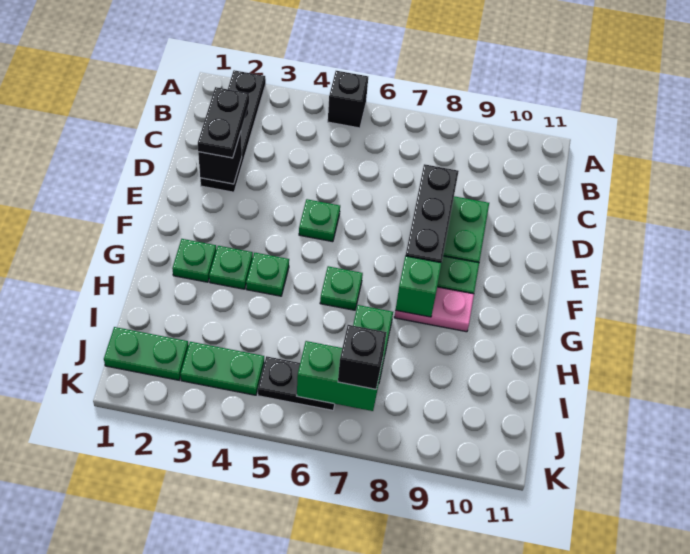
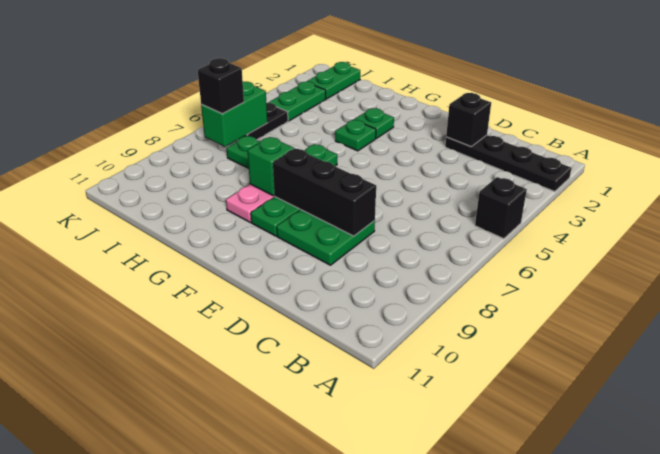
black plate C2:D2 level 3 -> none
green plate E5 level 1 -> none
green plate G2 level 1 -> none

